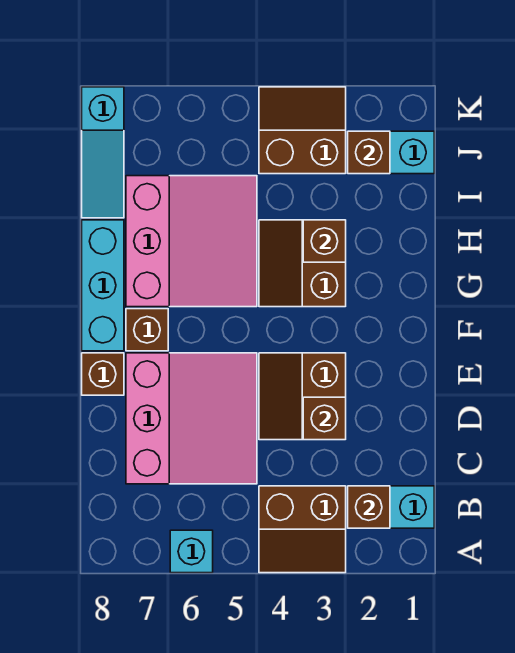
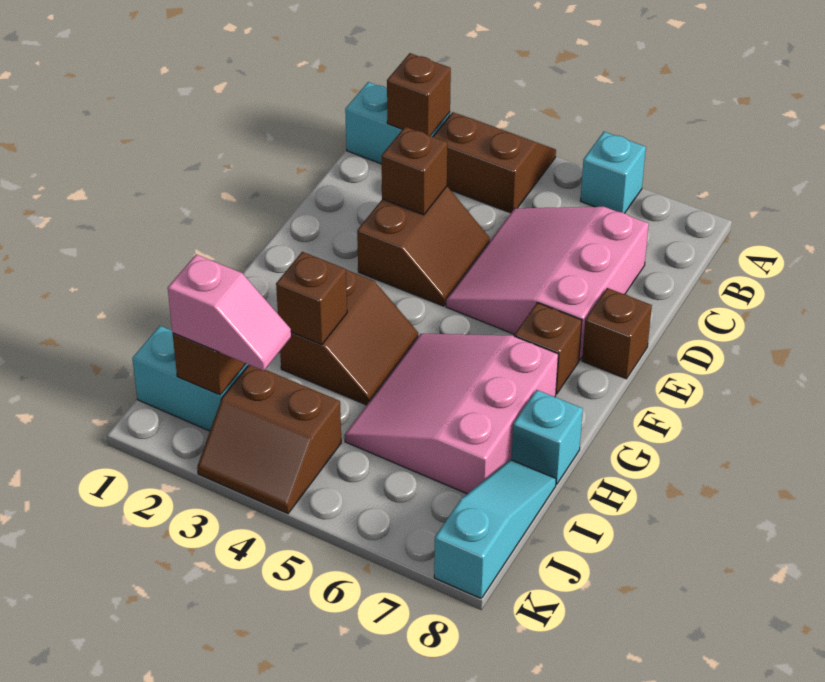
cyan brick F8:H8 level 1 -> cyan brick H8 level 1
none -> pink slope J2:J3 level 3 top 2

